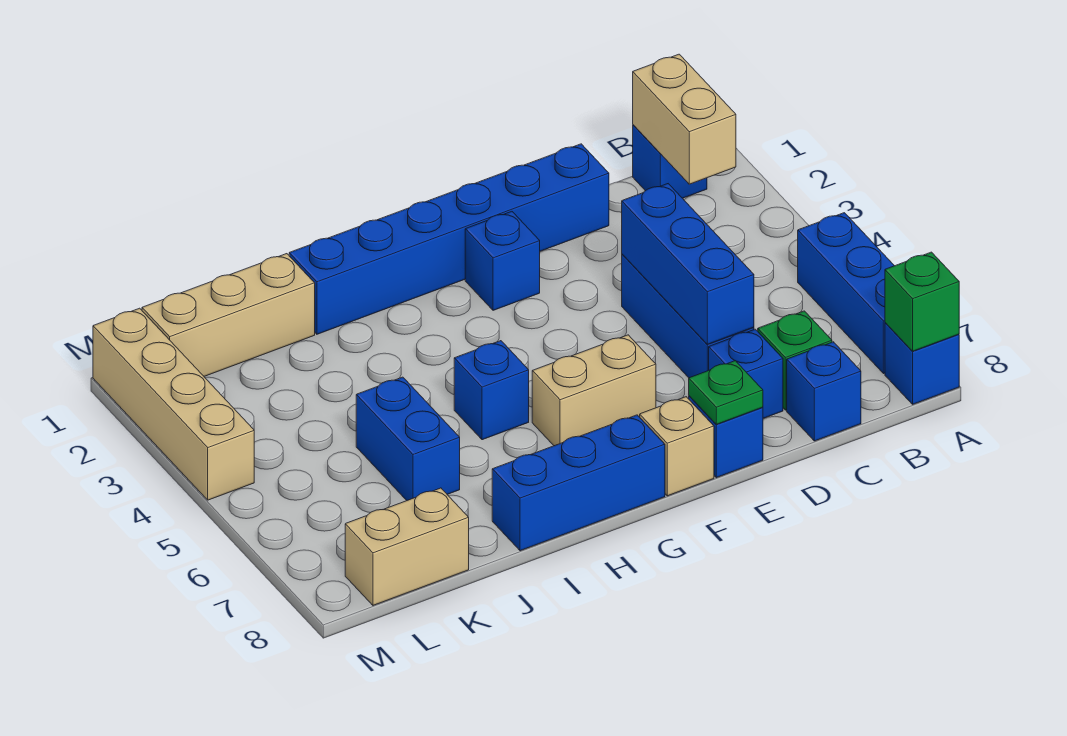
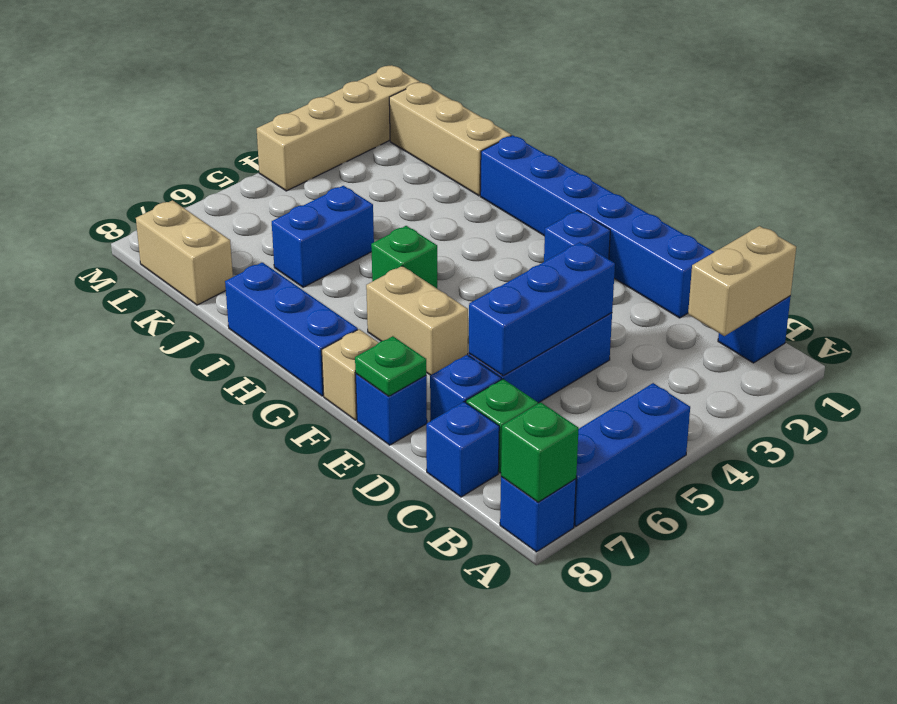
blue brick H5 level 1 -> green brick H5 level 1

